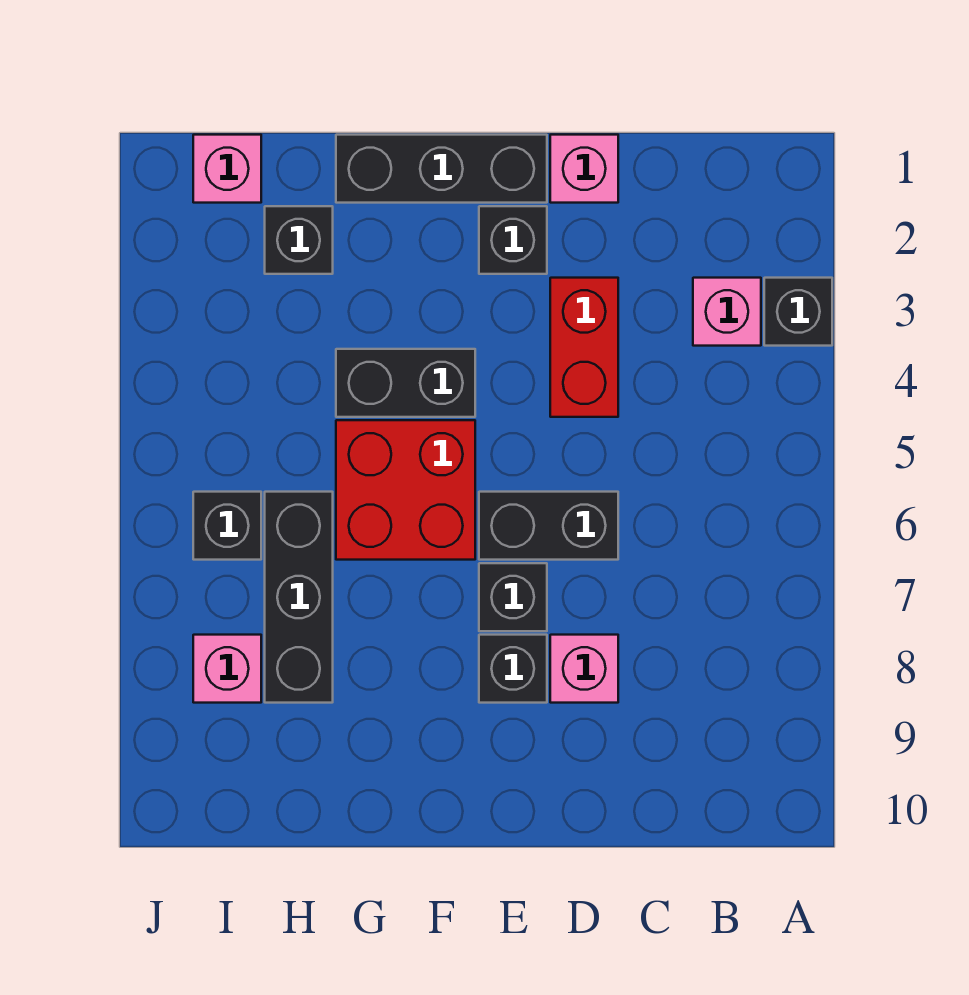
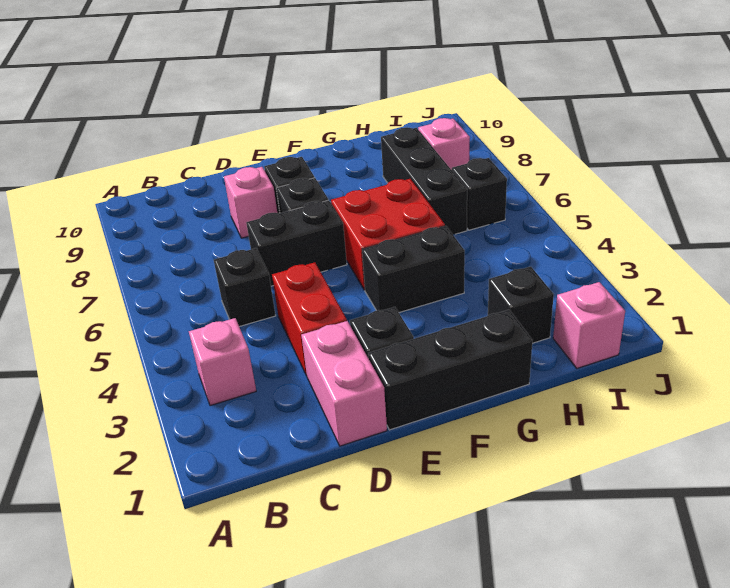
black brick A3 level 1 -> black brick C5 level 1
pink brick D1 level 1 -> pink brick D1:D2 level 1

